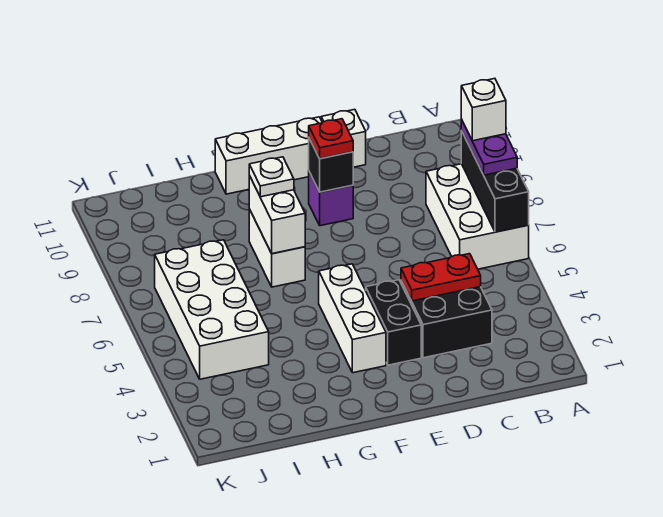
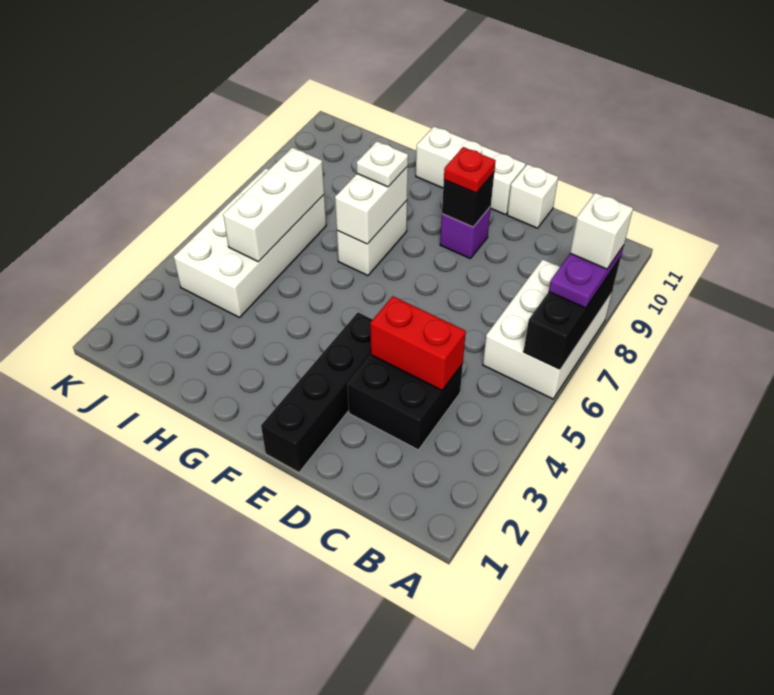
red plate C4:D4 level 2 -> red brick C4:D4 level 2
black brick E3:E4 level 1 -> black brick E1:E4 level 1
white brick F3:F5 level 1 -> white brick I5:I7 level 2

